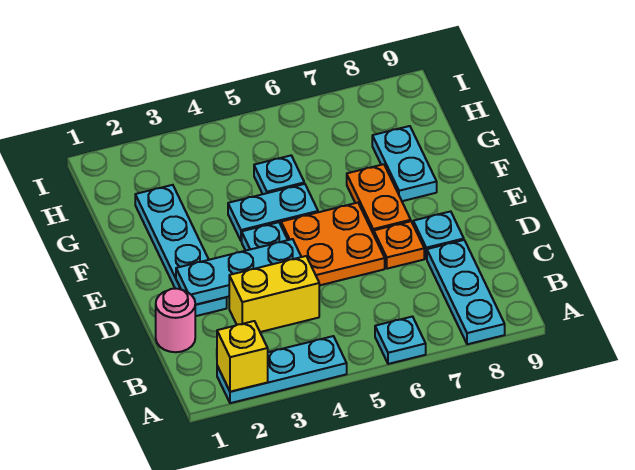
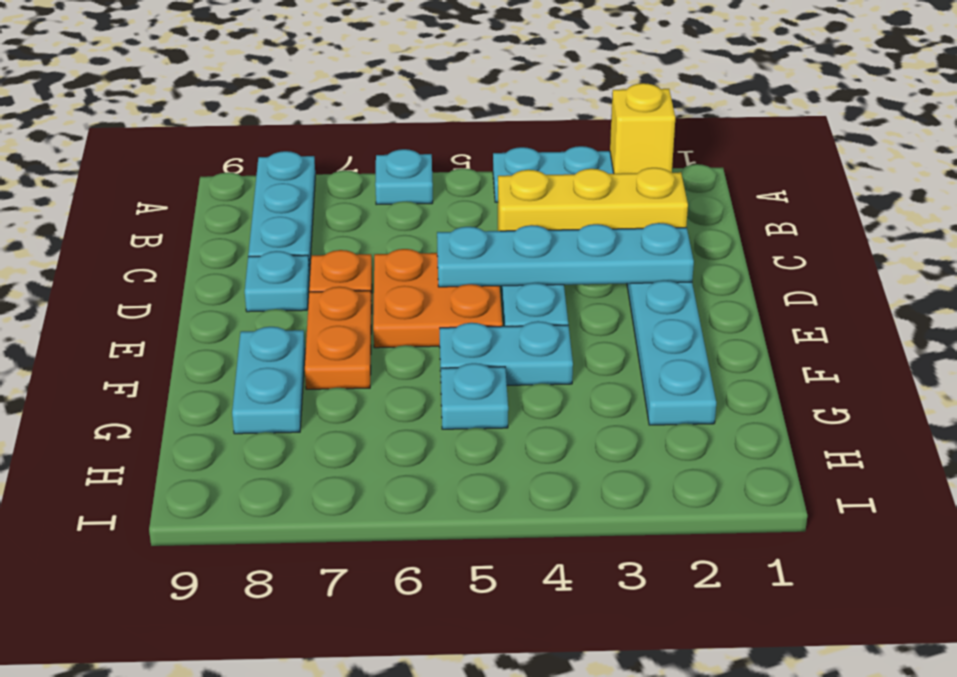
pink round brick C1 level 1 -> none
yellow brick C3:C4 level 1 -> yellow brick C2:C4 level 1
cyan plate D2:D4 level 2 -> cyan plate D2:D5 level 2

